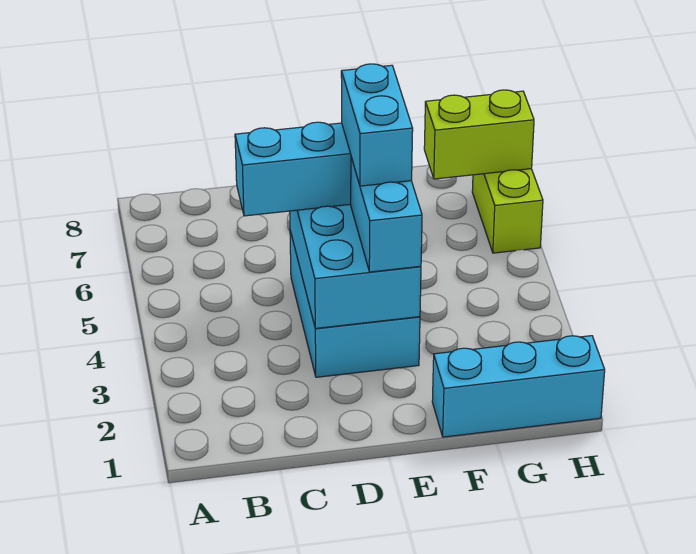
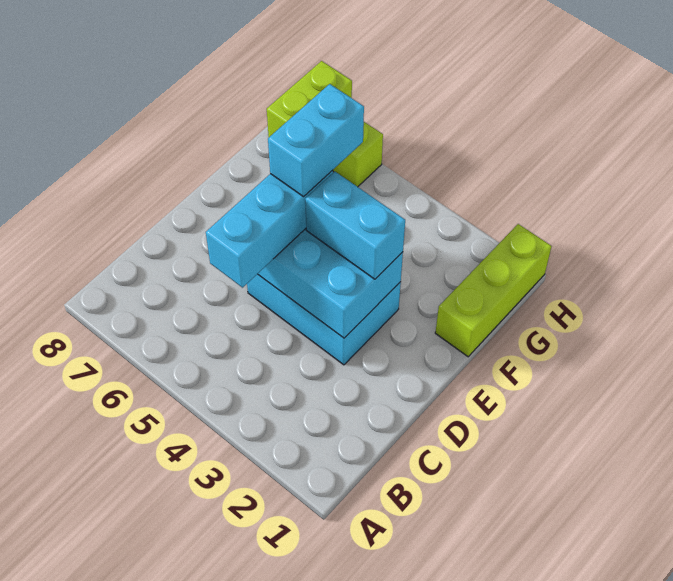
cyan brick E4:E5 level 4 -> cyan brick E5:F5 level 4
cyan brick F1:H1 level 1 -> lime brick F1:H1 level 1

